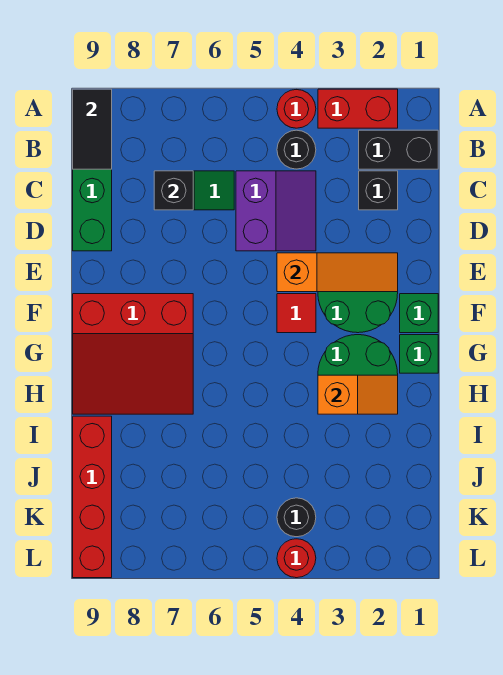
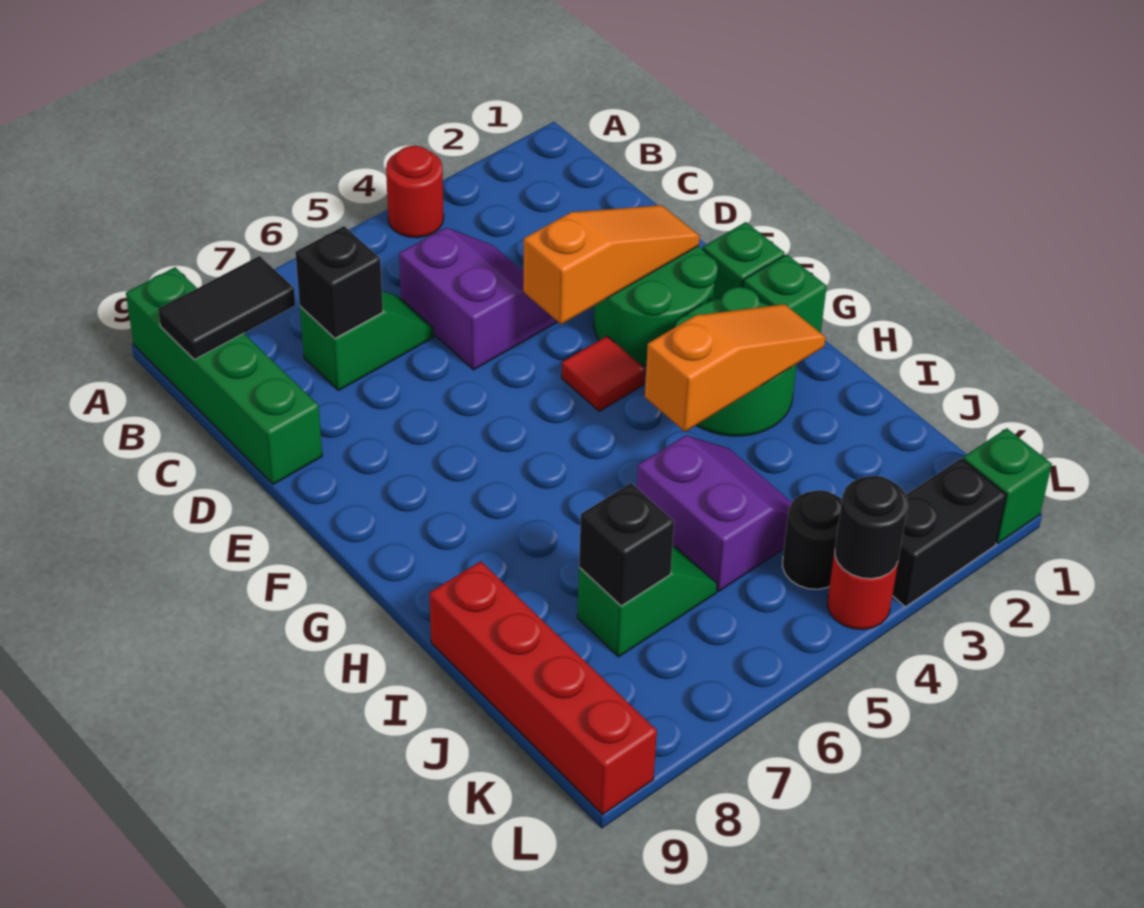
red brick A2:A3 level 1 -> none
black tile A9:B9 level 2 -> black tile B8:B9 level 2
black brick B1:B2 level 1 -> black brick L2:L3 level 1
black round brick B4 level 1 -> black round brick L4 level 2
black brick C2 level 1 -> black brick J7 level 2
red slope F7:H9 level 1 top F -> none
orange slope H2:H3 level 2 top 3 -> orange slope H2:H4 level 2 top 4
none -> purple slope I4:J5 level 1 top 5
none -> green slope J6:J7 level 1 top 7
none -> green brick L1 level 1

